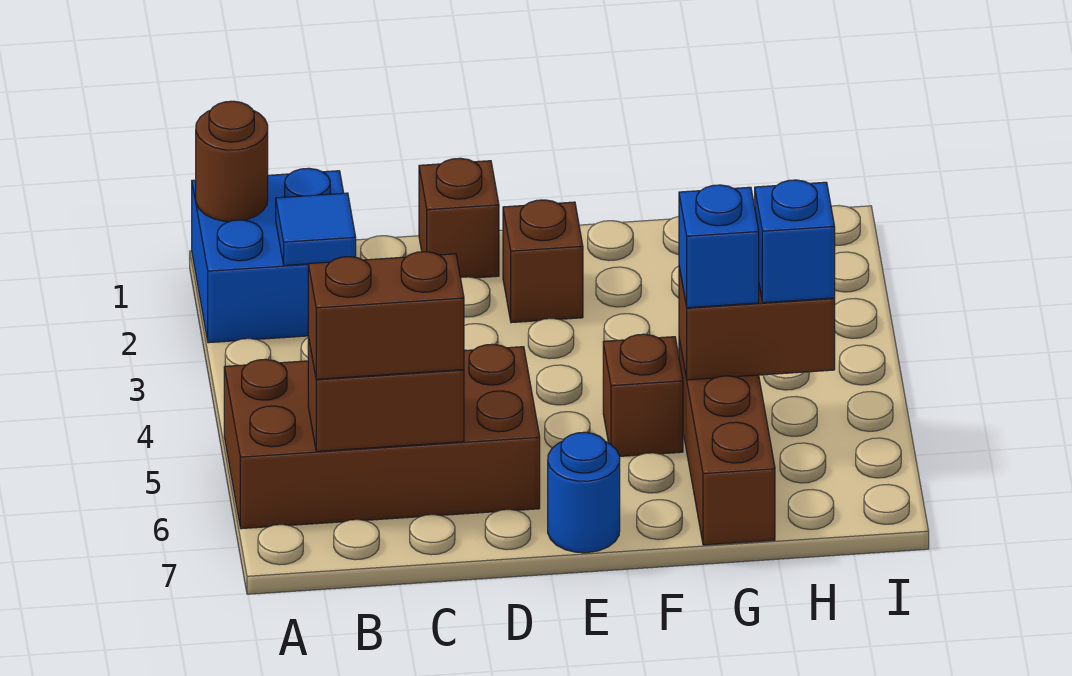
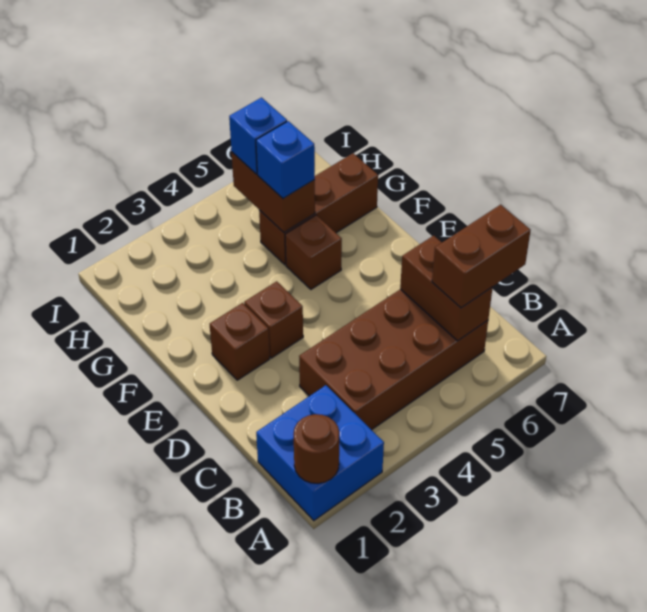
brown brick A5:D6 level 1 -> brown brick B3:C6 level 1
blue tile B2 level 2 -> none
brown brick B6:C6 level 3 -> brown brick B6:B7 level 3
brown brick D1 level 1 -> brown brick E3 level 1
blue round brick E7 level 1 -> none

